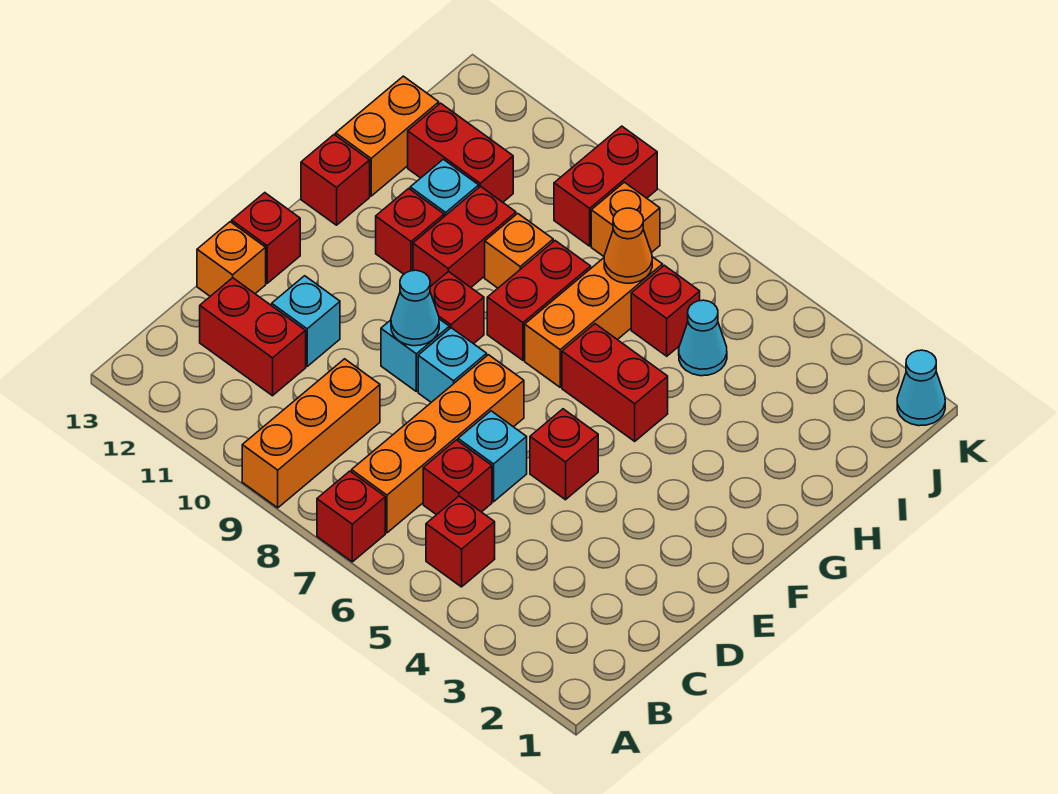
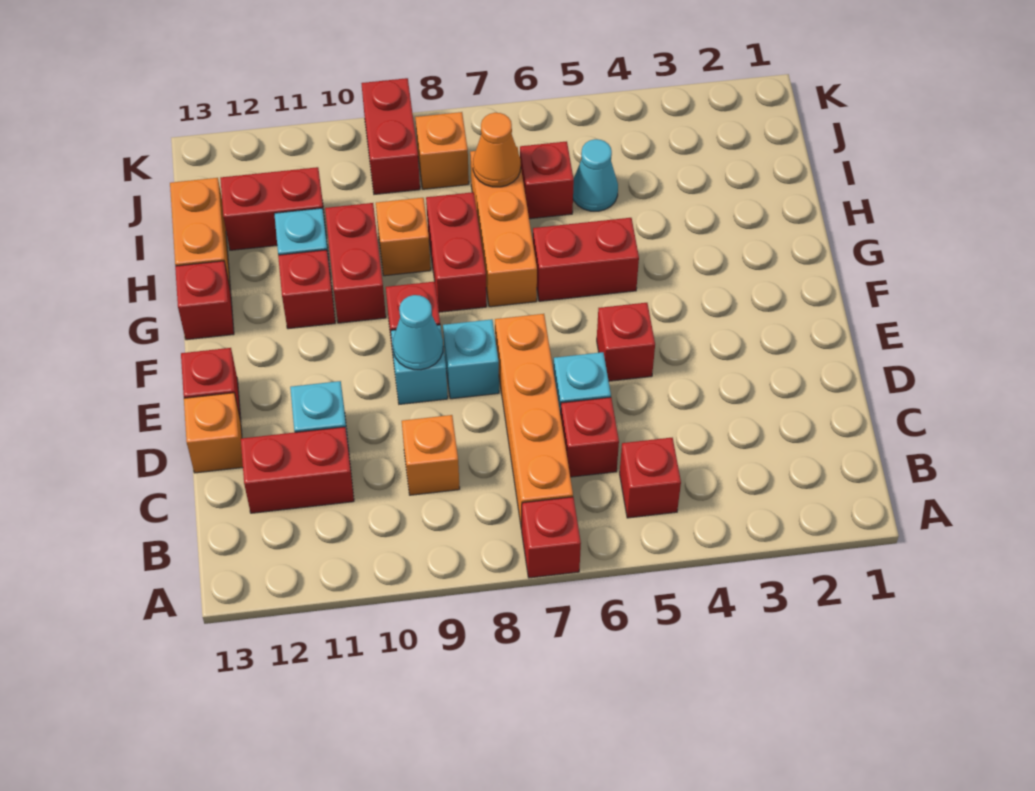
orange brick A9:C9 level 1 -> orange brick C9 level 1
cyan cone K1 level 1 -> none

